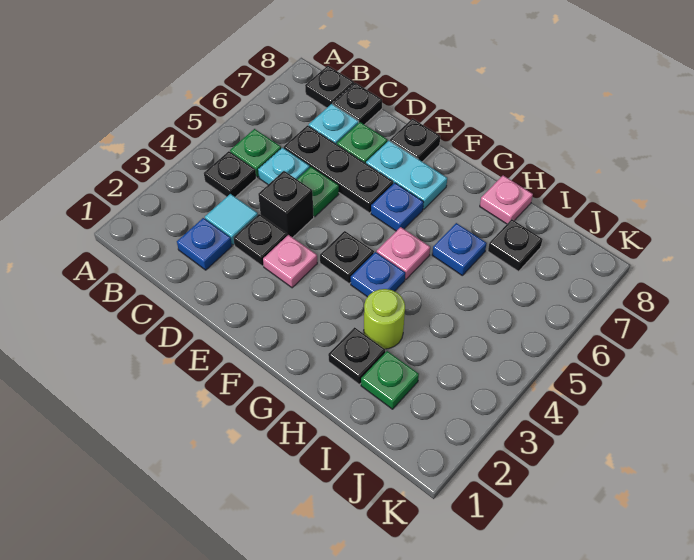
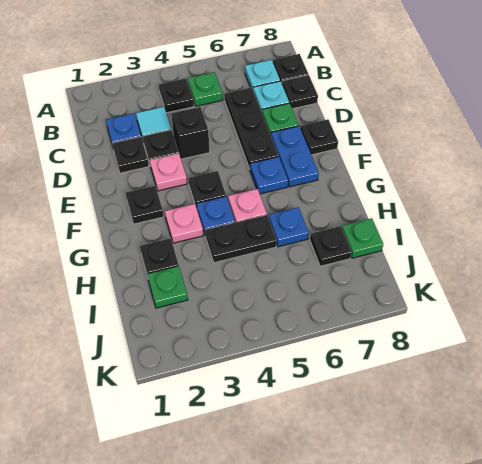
cyan plate C5 level 1 -> cyan plate B7 level 1
none -> black plate D2 level 1
green plate D5 level 1 -> green plate I8 level 1
cyan plate E7:F7 level 1 -> blue plate E7:F7 level 1
none -> black plate F2 level 1
lime round brick H3 level 1 -> none
none -> black plate H4:H5 level 1
pink plate H8 level 1 -> pink plate G3 level 1

